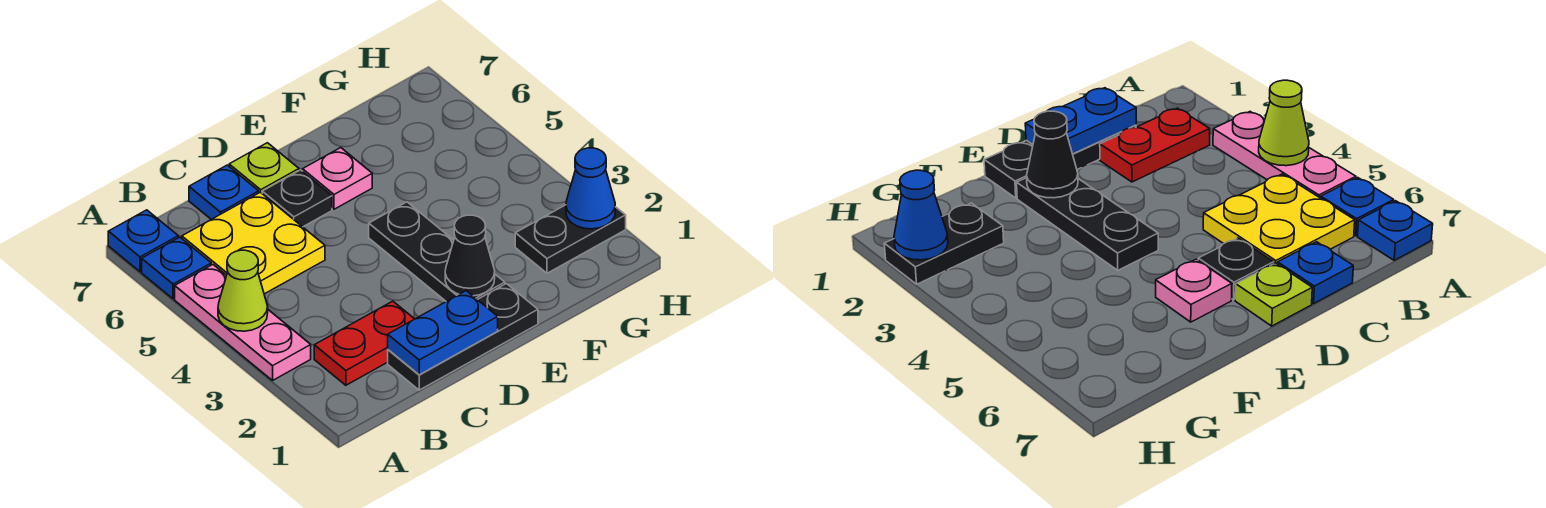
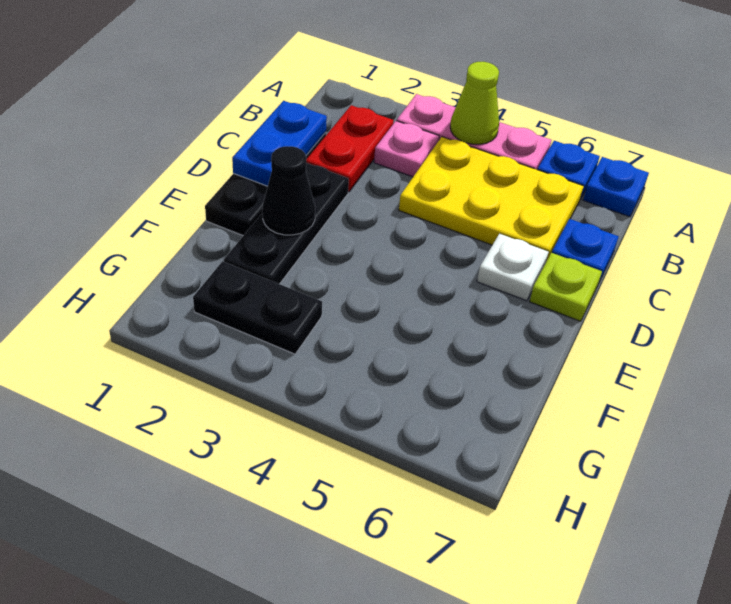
yellow plate B5:C6 level 1 -> yellow plate B4:C6 level 1
black plate D6 level 1 -> white plate D6 level 1
black plate E2:E4 level 1 -> black plate D2:F2 level 1
pink plate E6 level 1 -> pink plate B3 level 1
black plate G2:H2 level 1 -> black plate G2:G3 level 1
blue cone H2 level 2 -> none

